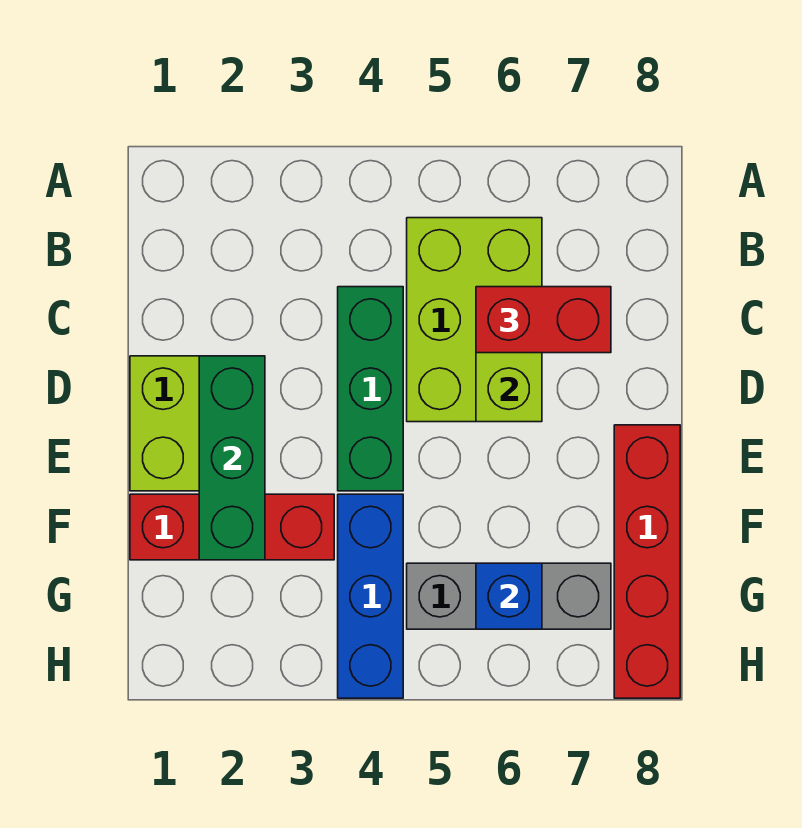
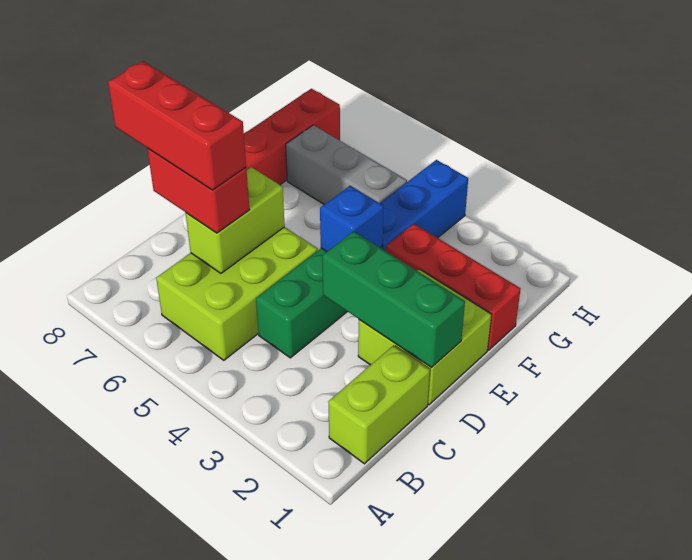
none -> lime brick B1:C1 level 1
none -> red brick C6:C8 level 4
green brick D2:F2 level 2 -> green brick D1:D3 level 2
blue brick G6 level 2 -> blue brick E4 level 2

